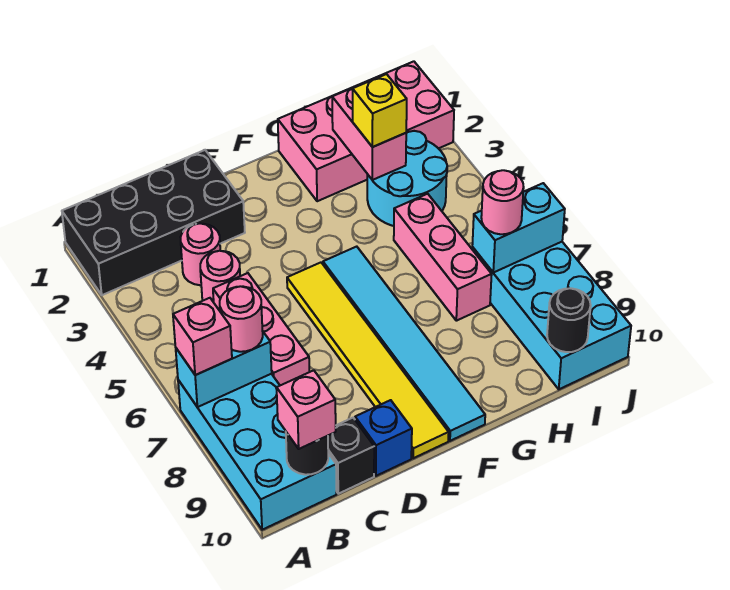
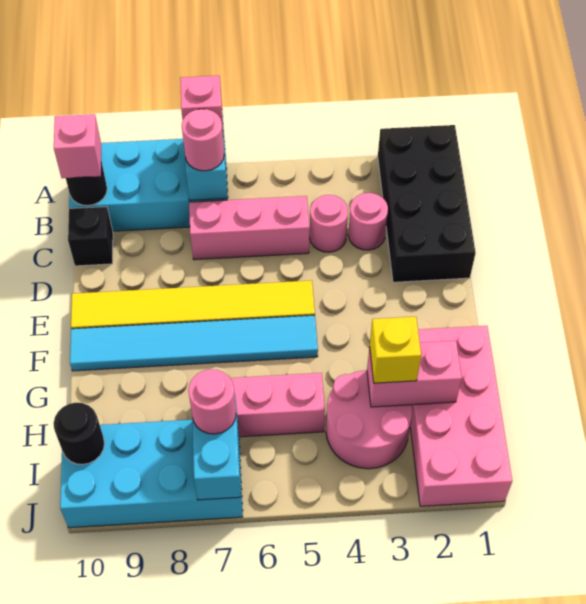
blue brick D10 level 1 -> none
cyan round brick H3:I4 level 1 -> pink round brick H3:I4 level 1

